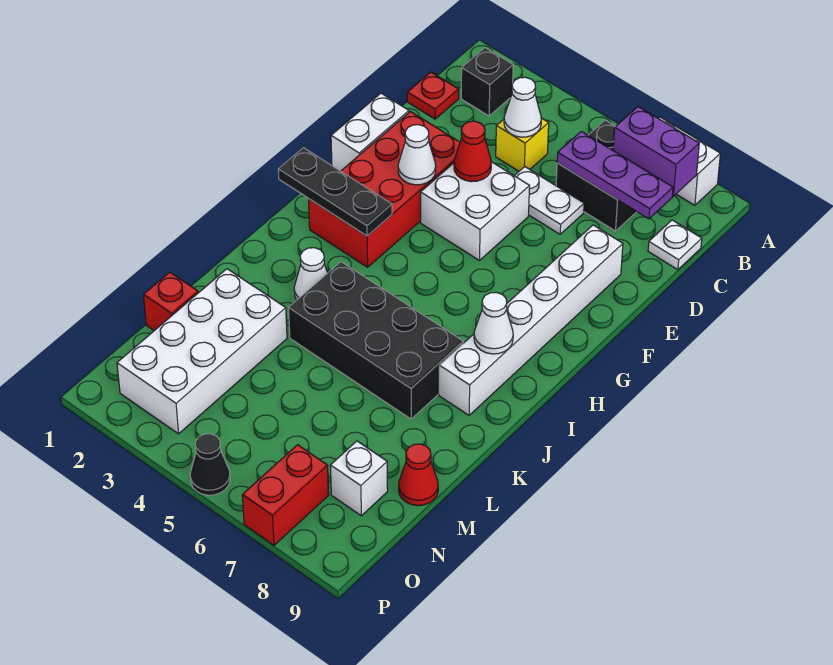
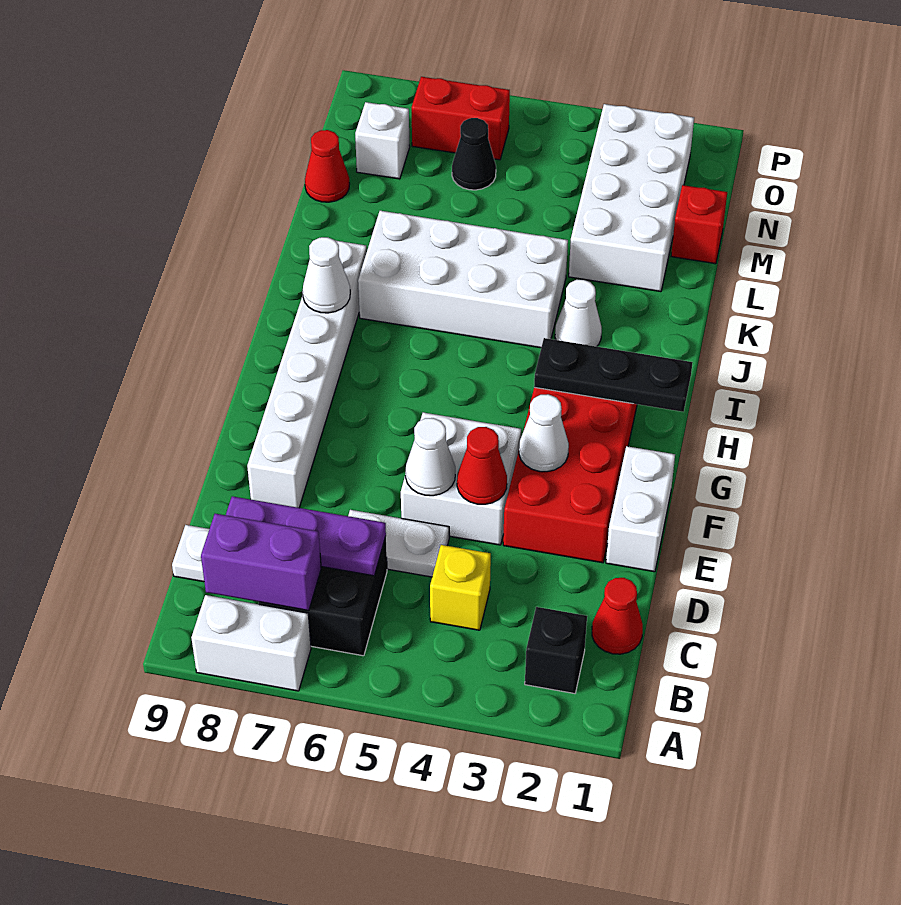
red plate C1 level 1 -> red cone C1 level 1
white cone C4 level 2 -> white cone E5 level 2
black brick J4:K7 level 1 -> white brick J4:K7 level 1
red brick O7:P7 level 1 -> red brick O6:O7 level 1
black cone P5 level 1 -> black cone N6 level 1

